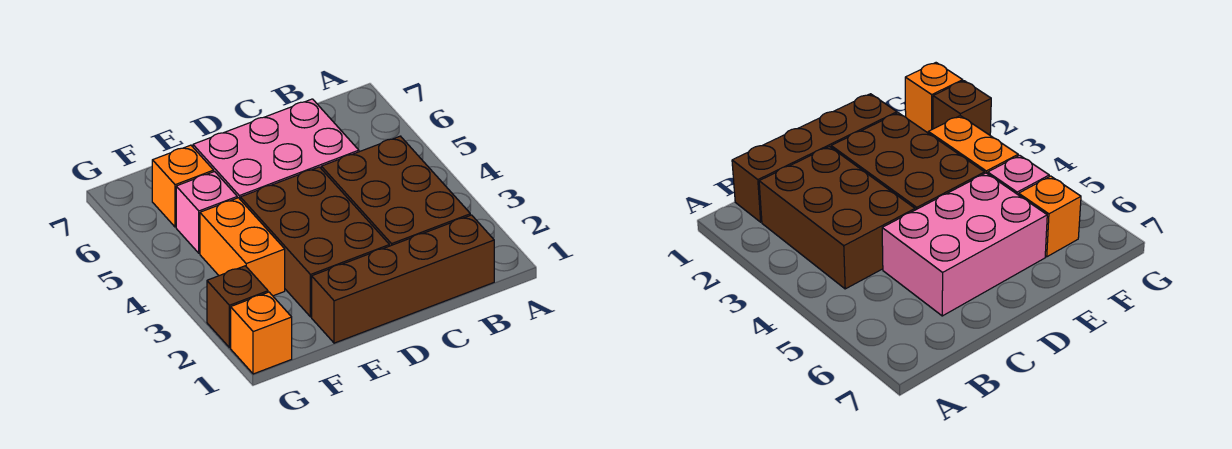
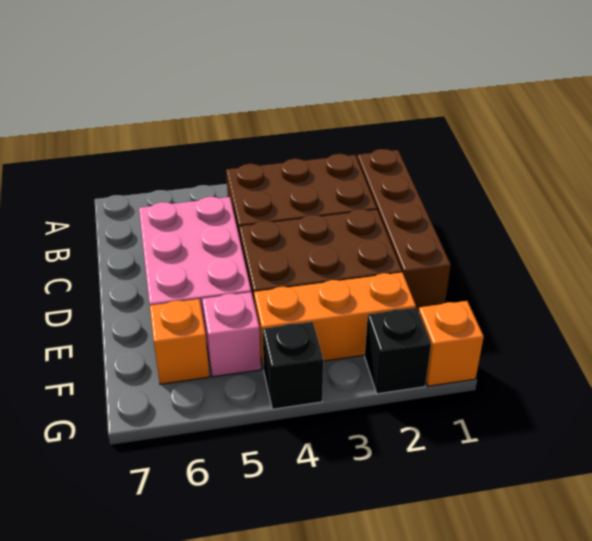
orange brick F3:F4 level 1 -> orange brick F2:F4 level 1
brown brick G2 level 1 -> black brick G2 level 1
none -> black brick G4 level 1

